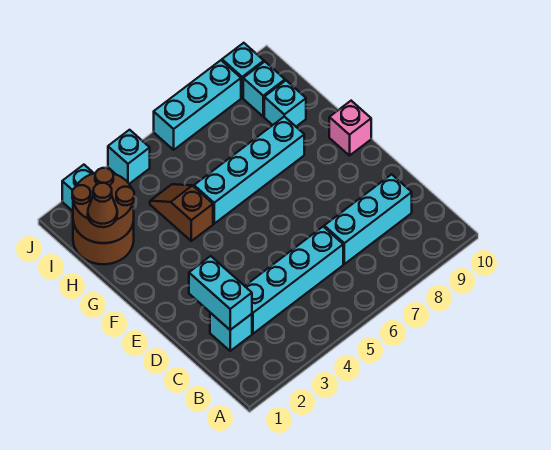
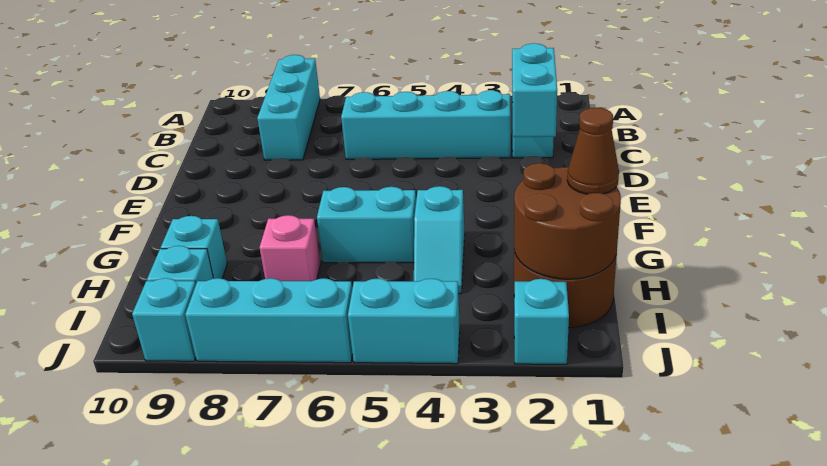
cyan brick C7:C9 level 1 -> cyan brick A8:C8 level 1
pink brick F10 level 1 -> pink brick H7 level 1
brown slope G4:H4 level 1 top G -> cyan slope G4:H4 level 1 top G
cyan brick G5:G8 level 1 -> cyan brick G5:G6 level 1
cyan brick J4 level 1 -> cyan brick J4:J5 level 1

